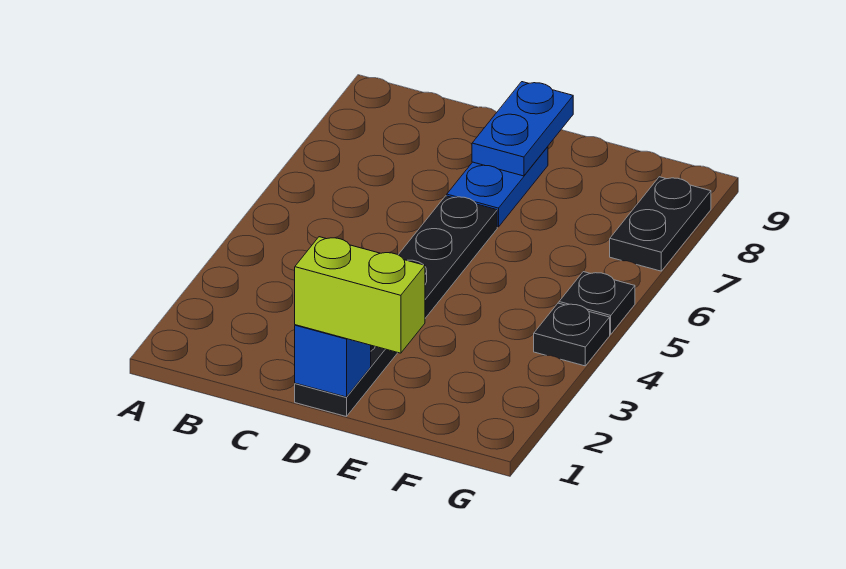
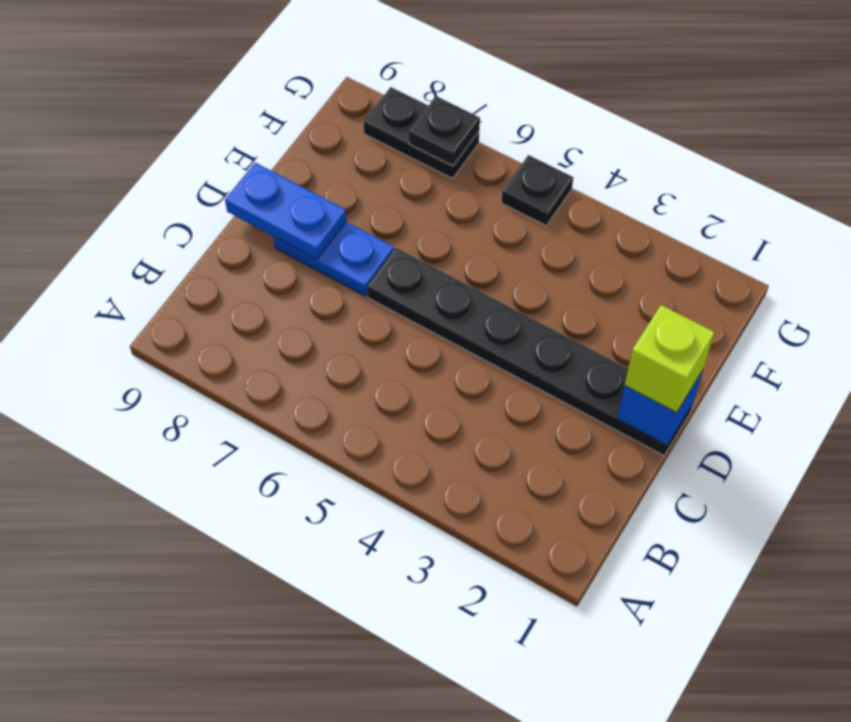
lime brick D1:E1 level 3 -> lime brick D1 level 3
black plate G4 level 1 -> black plate G7 level 2

